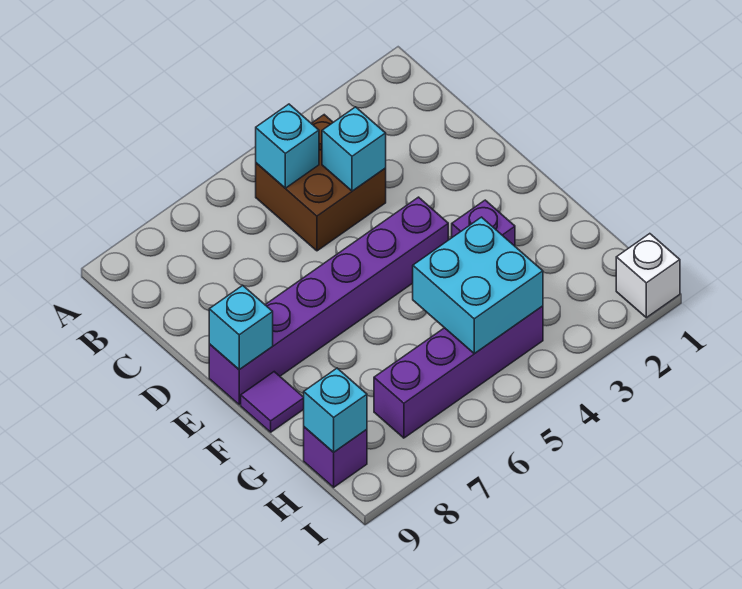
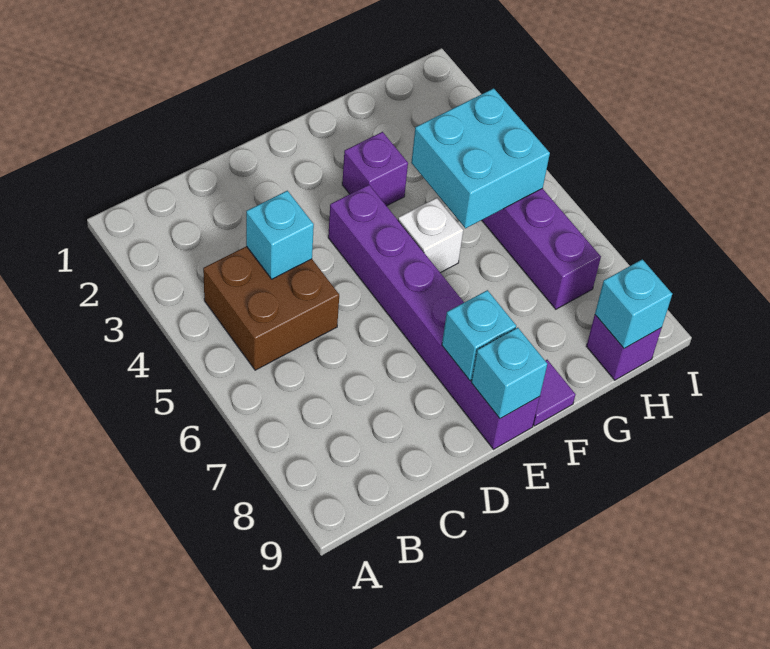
cyan brick B5 level 2 -> cyan brick E8 level 2
white brick I1 level 1 -> white brick F5 level 1

